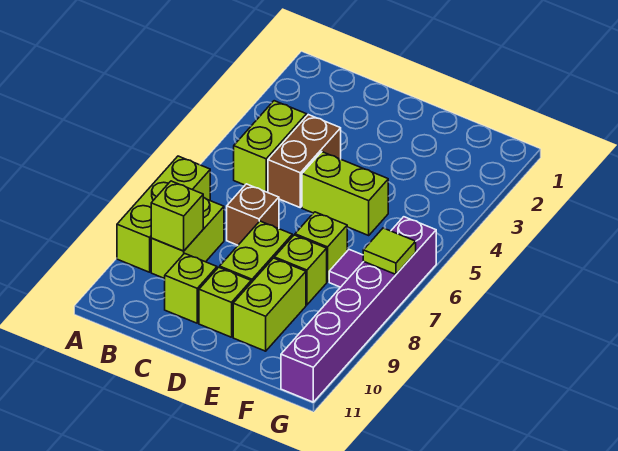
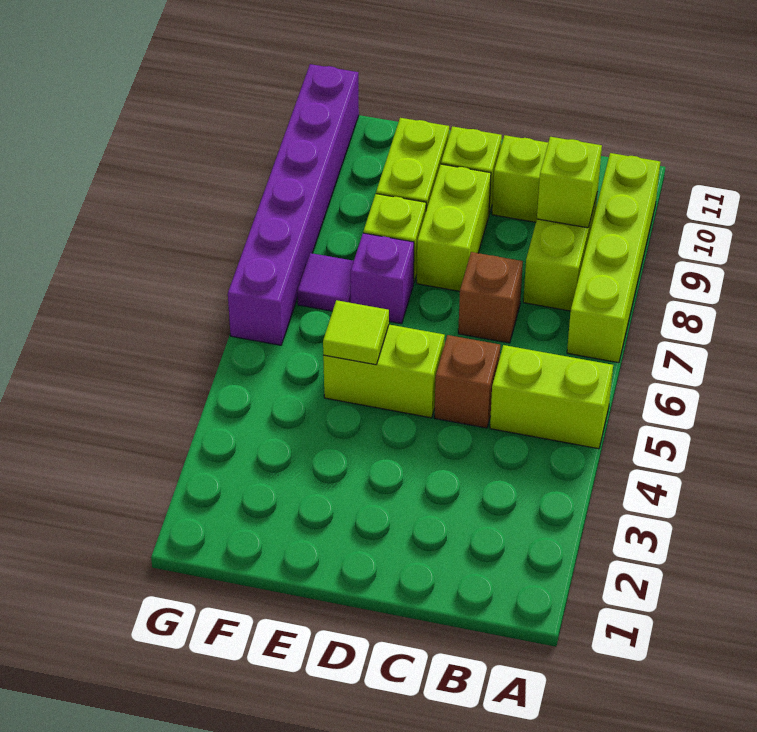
lime brick A7:A9 level 1 -> lime brick A7:A10 level 1
lime brick B4:B5 level 1 -> lime brick A5:B5 level 1
brown brick C4:C5 level 1 -> brown brick C5 level 1
lime brick E7 level 1 -> purple brick E7 level 1
lime tile G7 level 2 -> lime tile E5 level 2

